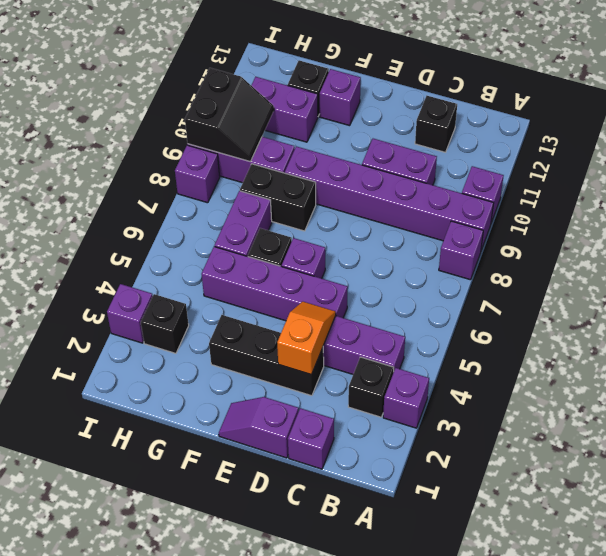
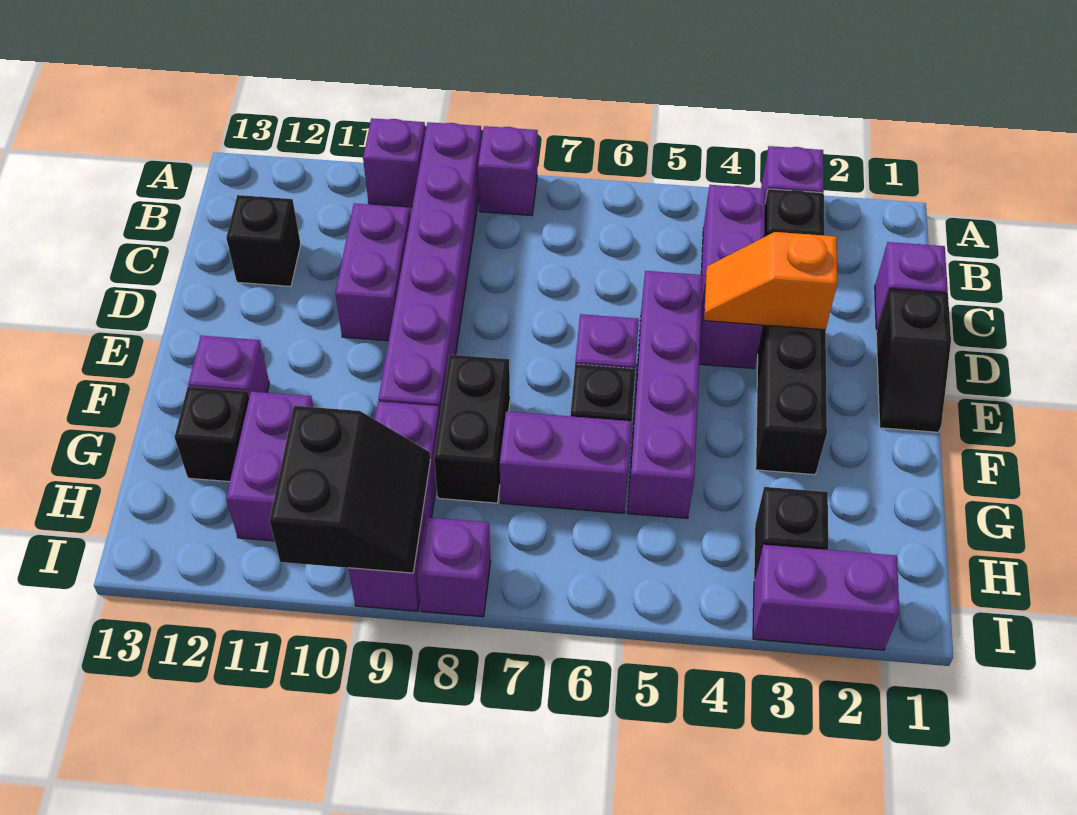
purple slope D1:E1 level 1 top D -> black slope D1:E1 level 1 top D
black slope H9:I10 level 2 top I -> black slope H9:I10 level 2 top 10
purple brick I3 level 1 -> purple brick I2:I3 level 1

